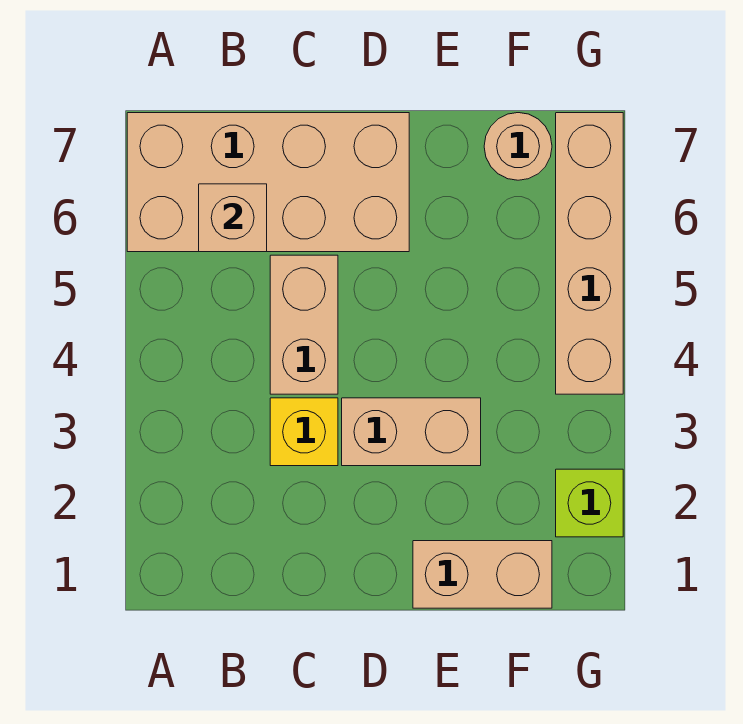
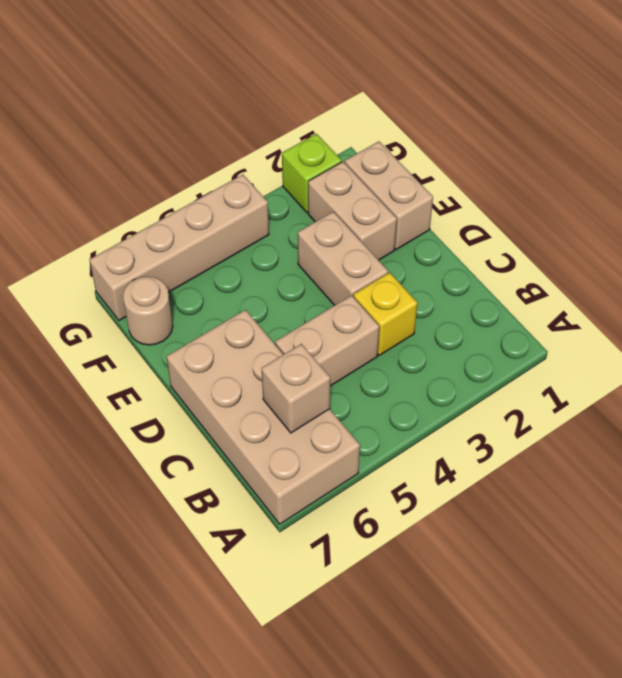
none -> tan brick E2:F2 level 1

